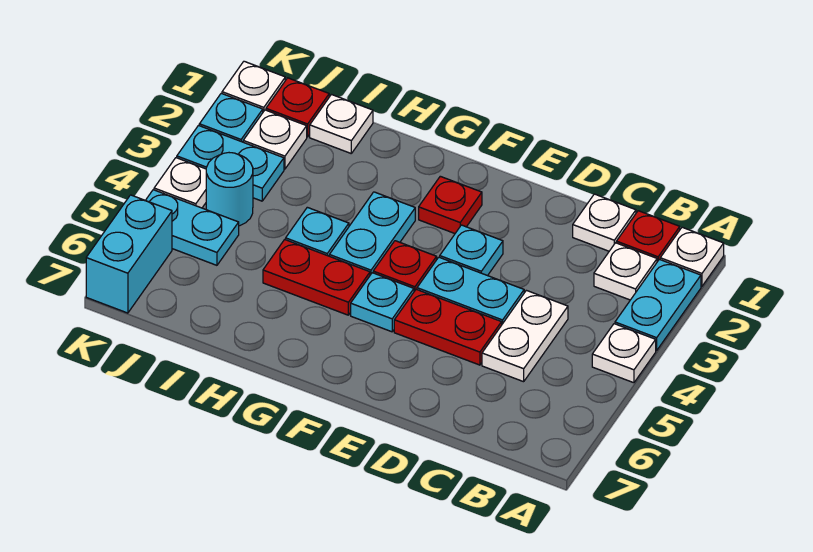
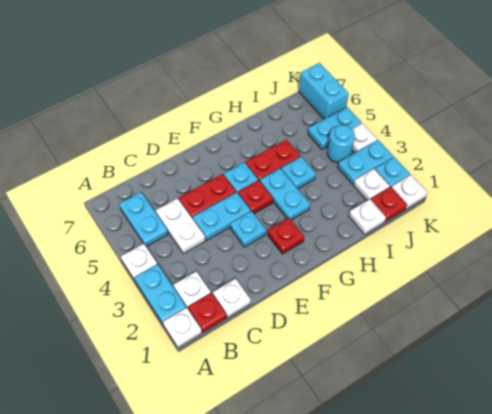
none -> cyan plate B5:B6 level 1

